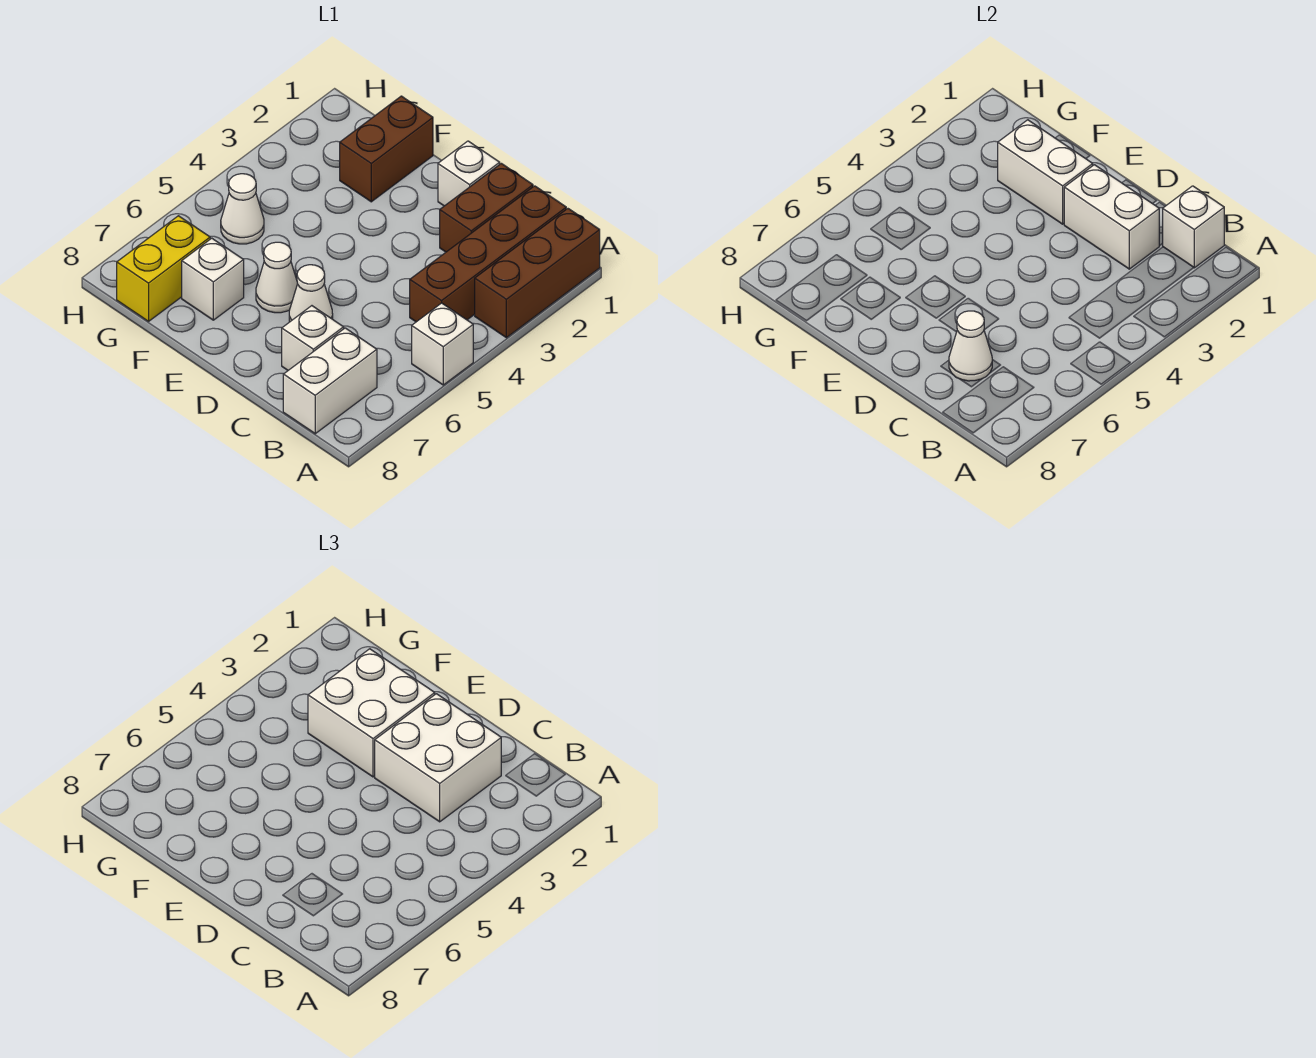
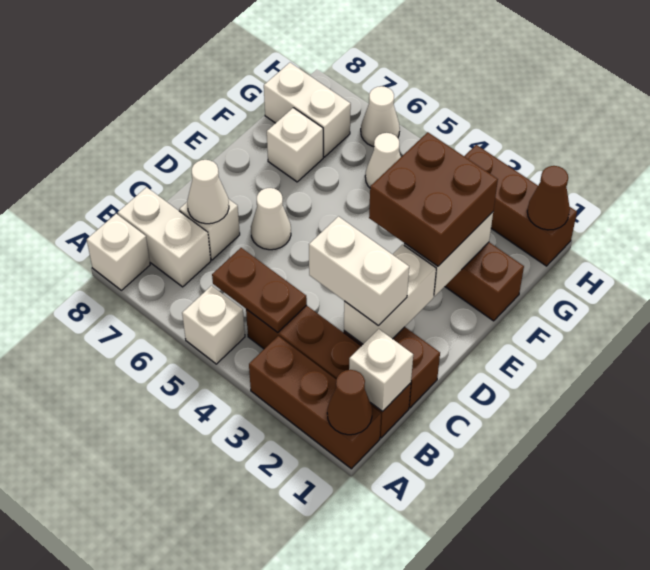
none -> brown cone A1 level 2
none -> brown plate B4:B5 level 2
white brick C2:D3 level 3 -> white brick C2:C3 level 3
white brick D1 level 1 -> white brick A8 level 1
white brick E2:F3 level 3 -> brown brick E2:F3 level 3
white cone E6 level 1 -> white cone H6 level 1
yellow brick G7:G8 level 1 -> white brick G7:G8 level 1
none -> brown brick H1:H3 level 1
none -> brown cone H1 level 2

